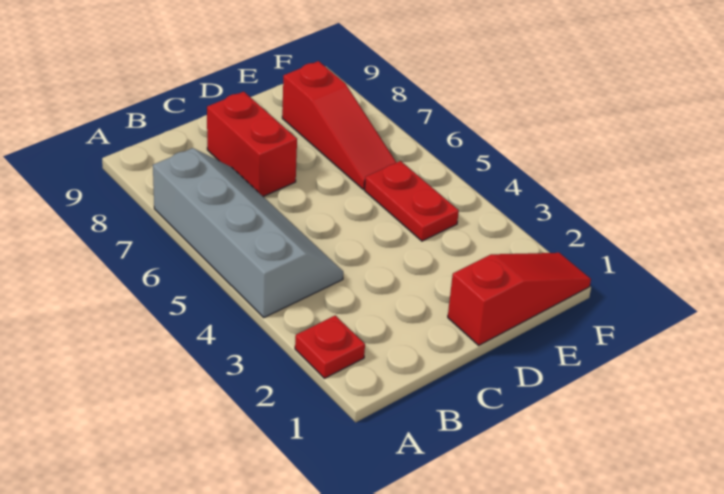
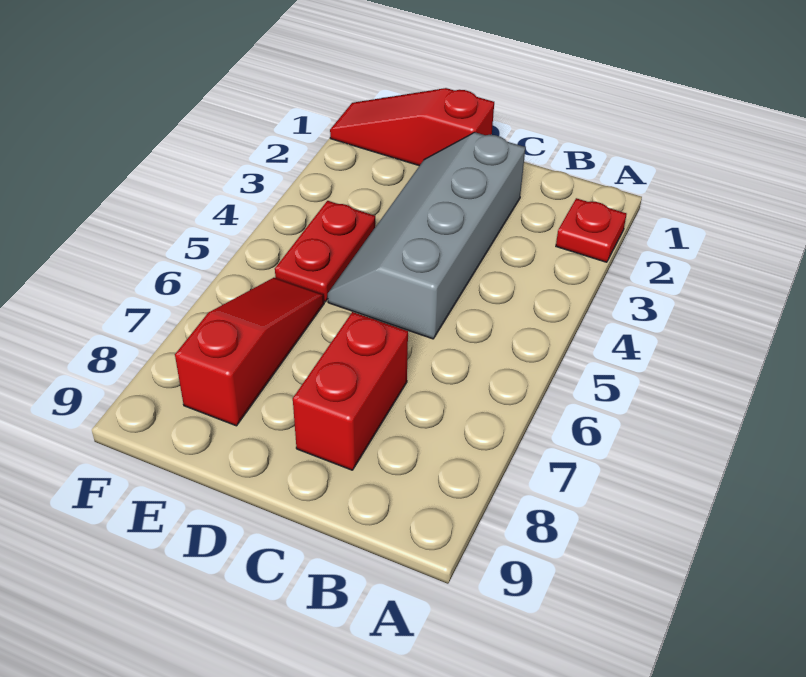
grey slope A4:B7 level 1 top A -> grey slope C2:D5 level 1 top C

